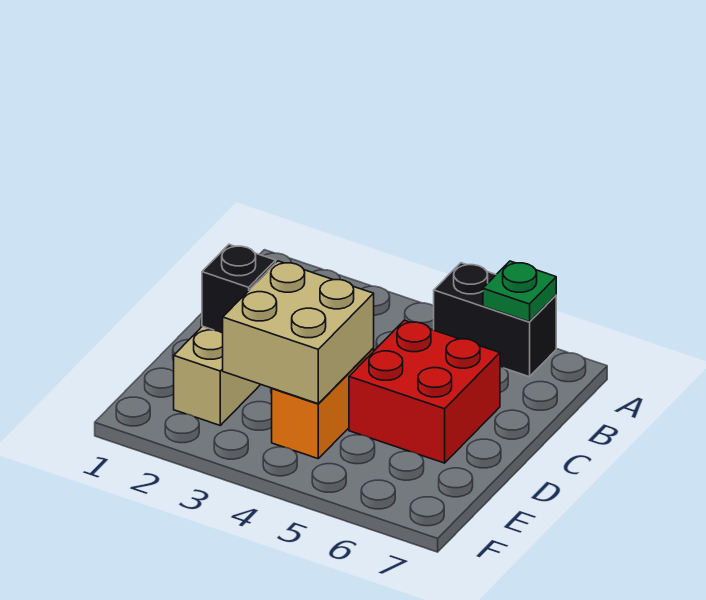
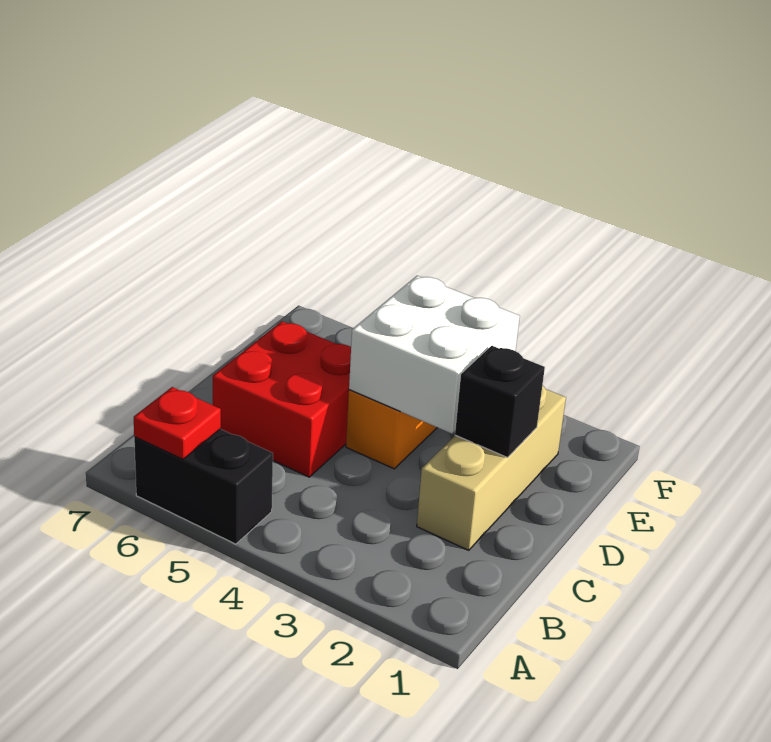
green plate A6 level 2 -> red plate A6 level 2
tan brick D3:E4 level 2 -> white brick D3:E4 level 2

